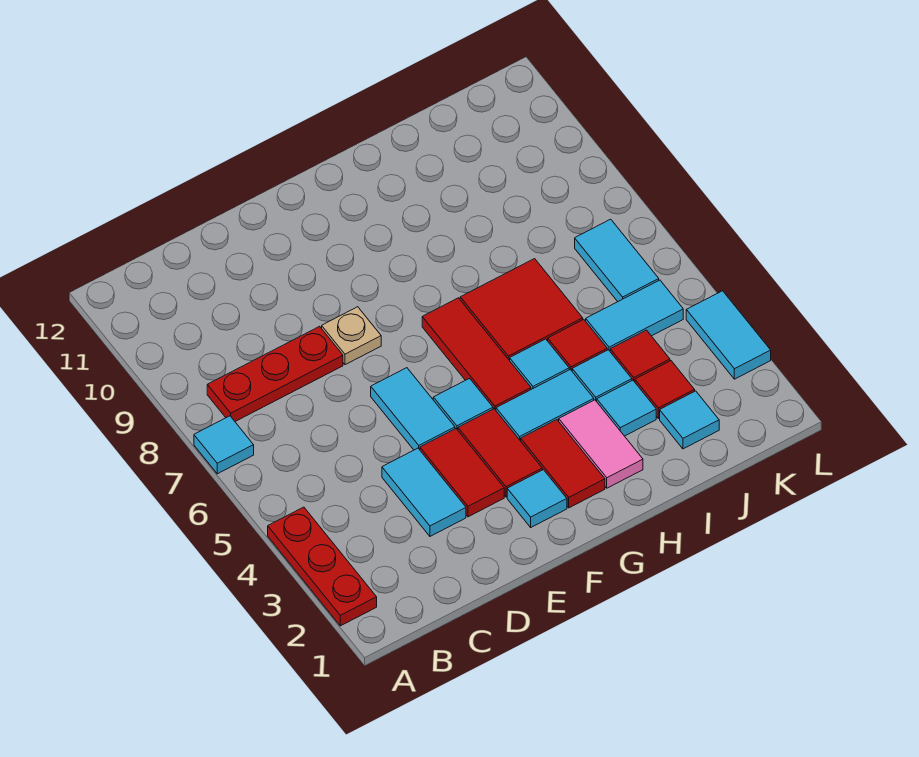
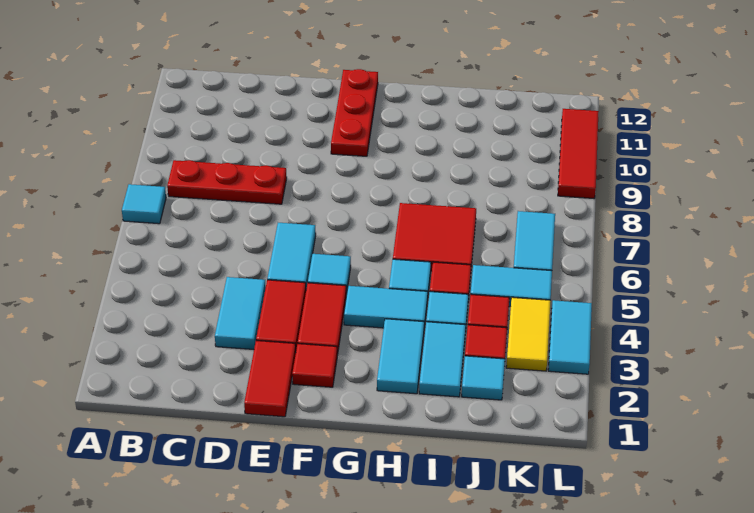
red plate A2:A4 level 1 -> red plate F10:F12 level 1
tan plate E8 level 1 -> none
cyan tile F2 level 1 -> red tile F2 level 1
red tile G2:G3 level 1 -> red tile E1:E2 level 1
red tile G5:G7 level 1 -> red tile L9:L11 level 1
pink tile H2:H3 level 1 -> cyan tile H2:H3 level 1
cyan tile I3 level 1 -> cyan tile I2:I3 level 1
none -> yellow tile K3:K4 level 1

